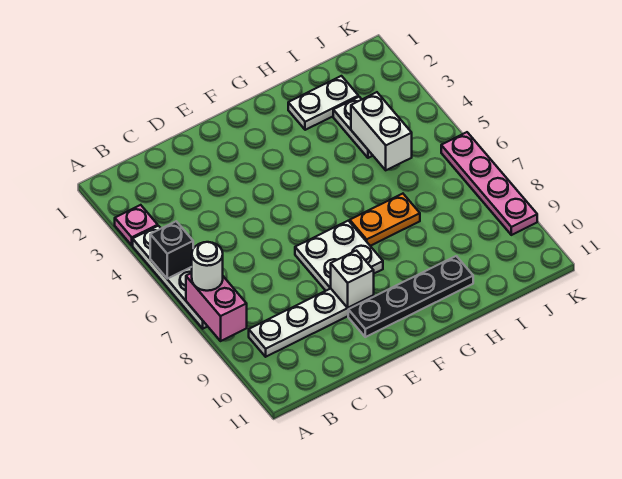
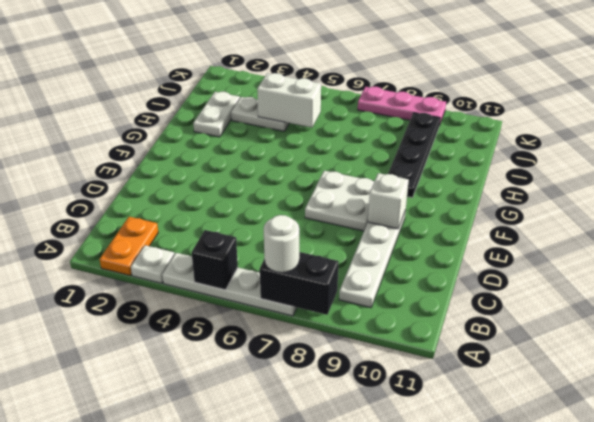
pink plate A3 level 1 -> white plate A3 level 1
pink brick A7:A8 level 2 -> black brick A7:A8 level 2
black plate E10:H10 level 1 -> black plate G9:J9 level 1
orange plate G7:H7 level 1 -> orange plate A2:B2 level 1
pink plate K6:K9 level 1 -> pink plate K7:K9 level 1

